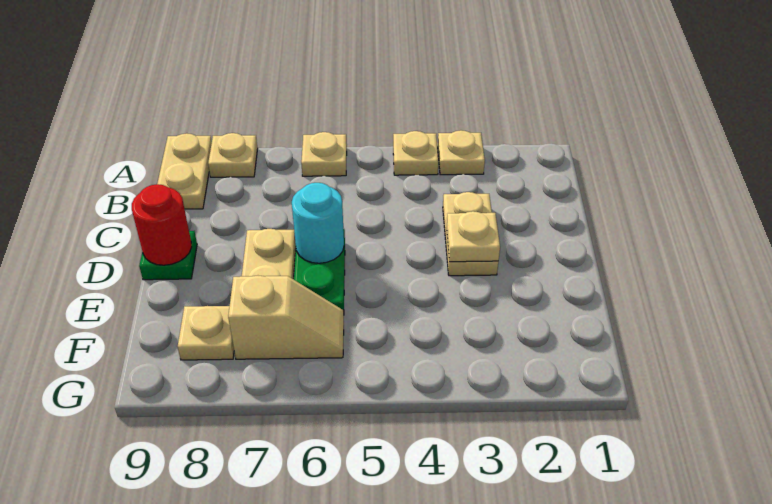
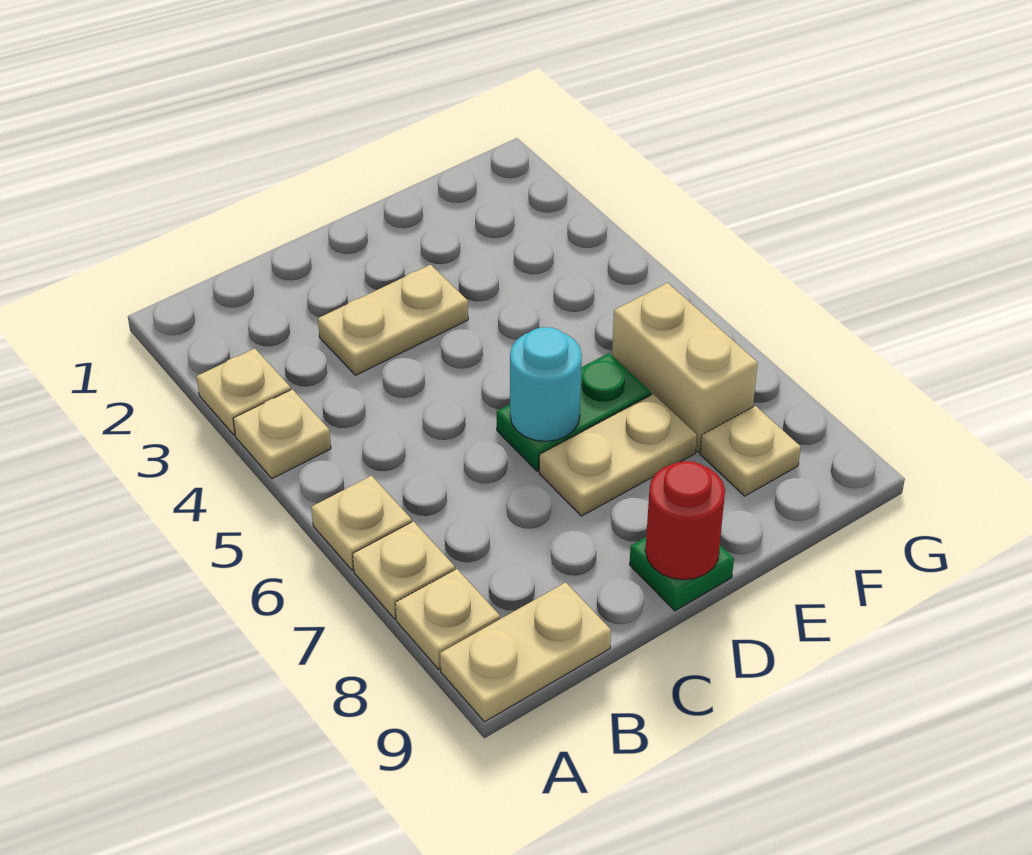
tan plate D3 level 2 -> tan plate A7 level 1
tan slope F6:F7 level 1 top 7 -> tan brick F6:F7 level 1

